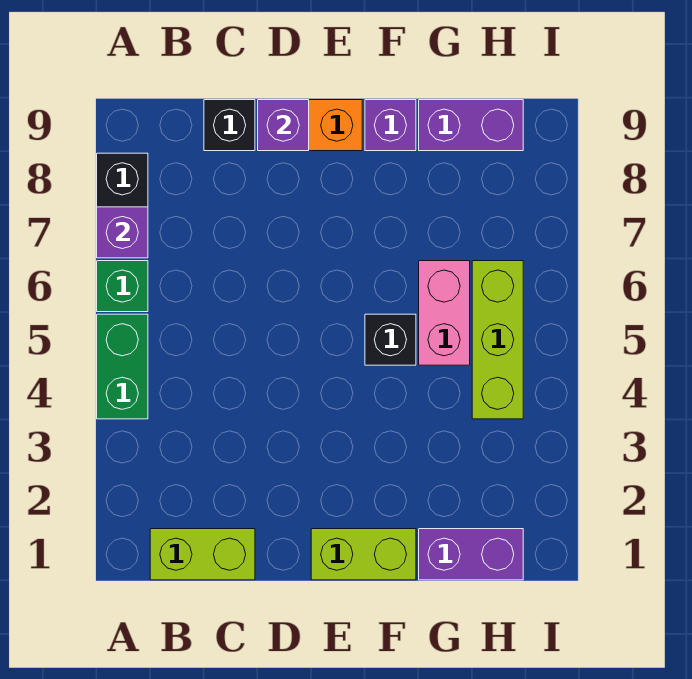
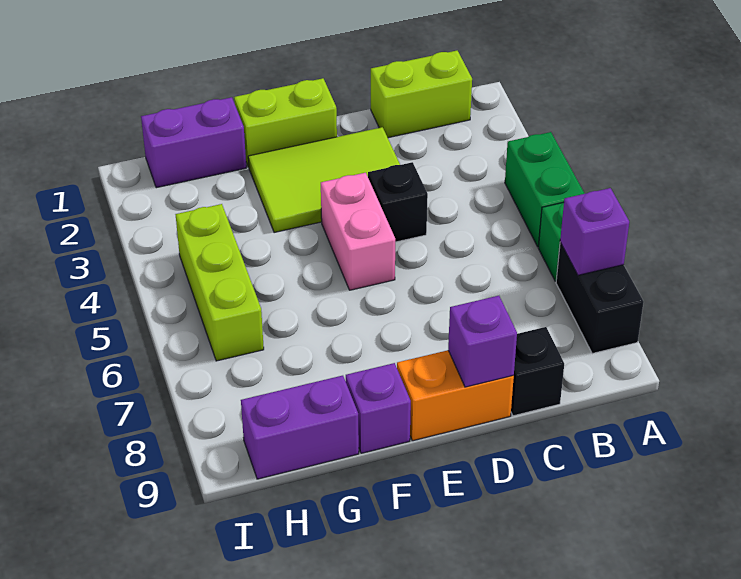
none -> lime tile D2:F3 level 1
black brick F5 level 1 -> black brick D4 level 1
pink brick G5:G6 level 1 -> pink brick E4:E5 level 1

